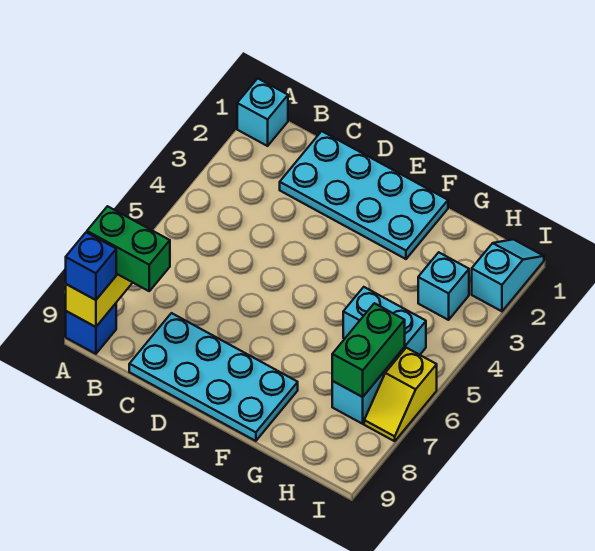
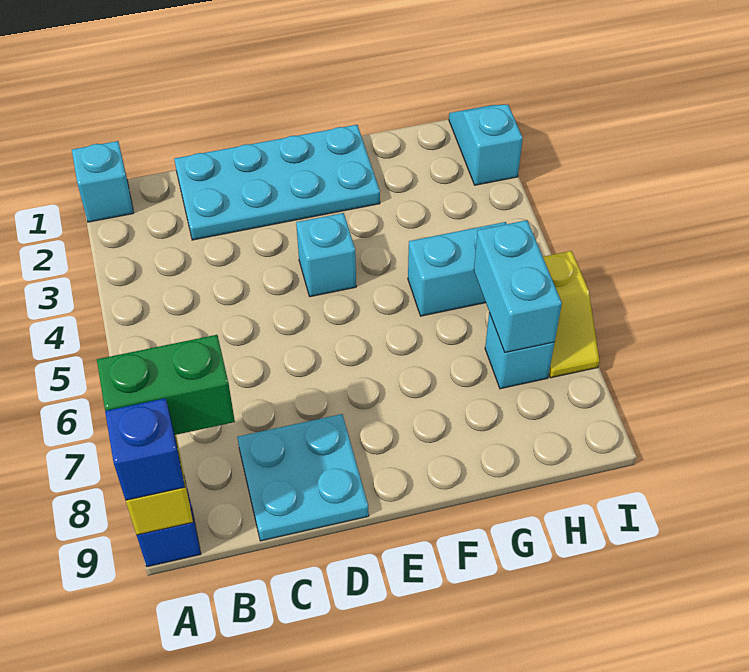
cyan plate C8:F9 level 1 -> cyan plate C8:D9 level 1
cyan brick H3 level 1 -> cyan brick E4 level 1
green brick H6:H7 level 2 -> cyan brick H6:H7 level 2

